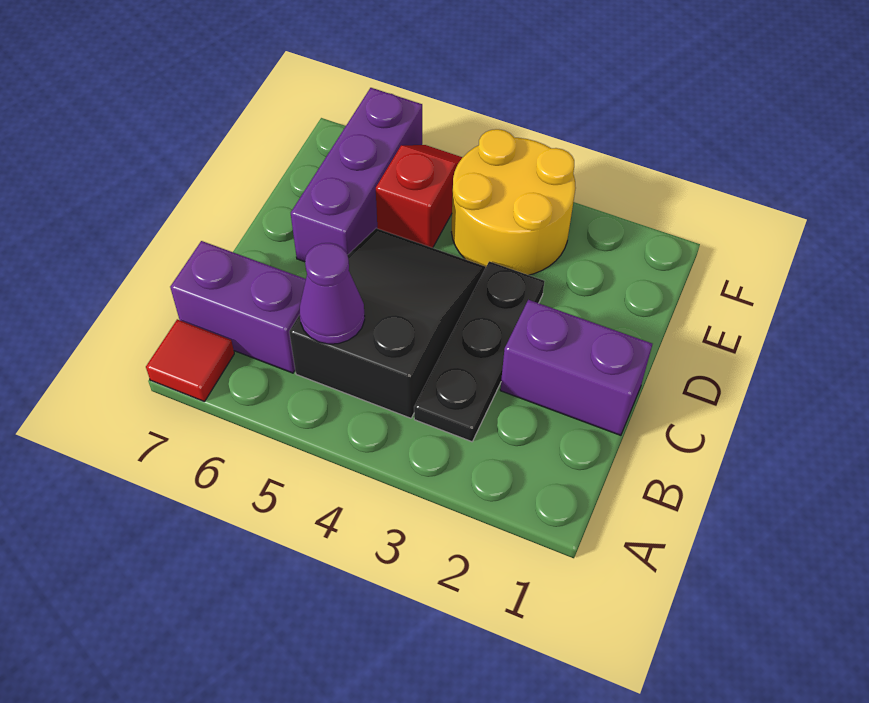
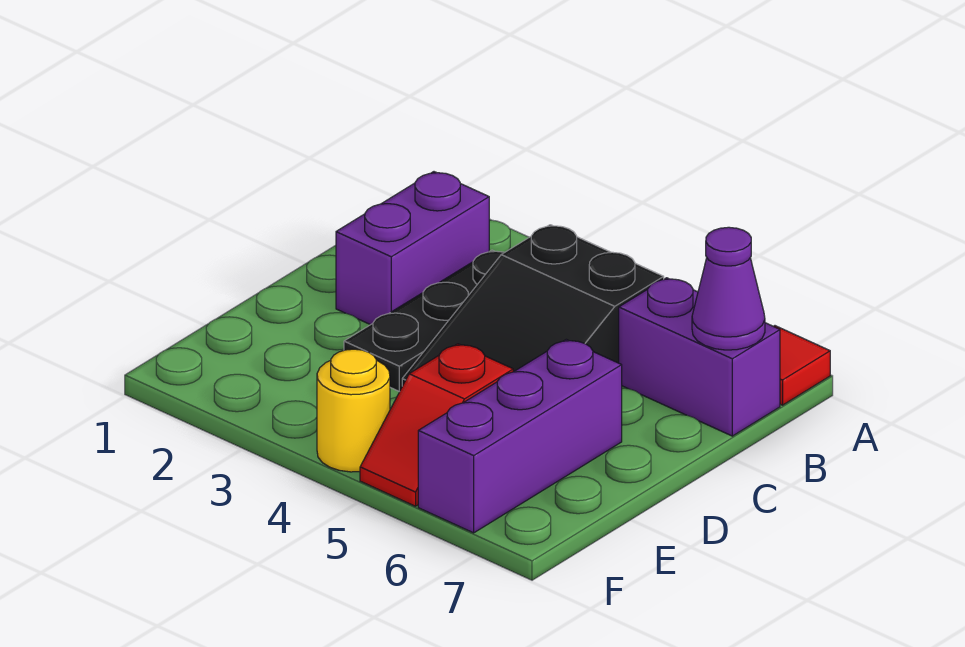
purple cone B5 level 2 -> purple cone B7 level 2
purple brick C1:C2 level 1 -> purple brick B2:C2 level 1
yellow round brick E3:F4 level 1 -> yellow round brick F4 level 1

